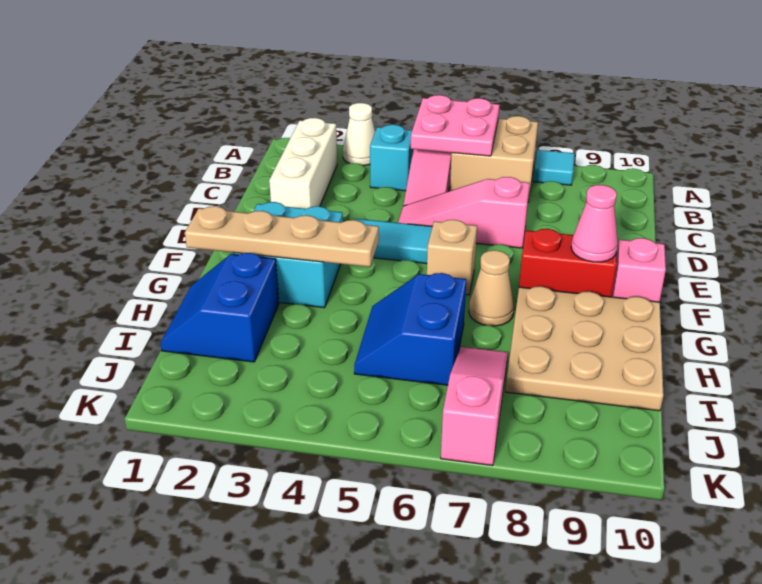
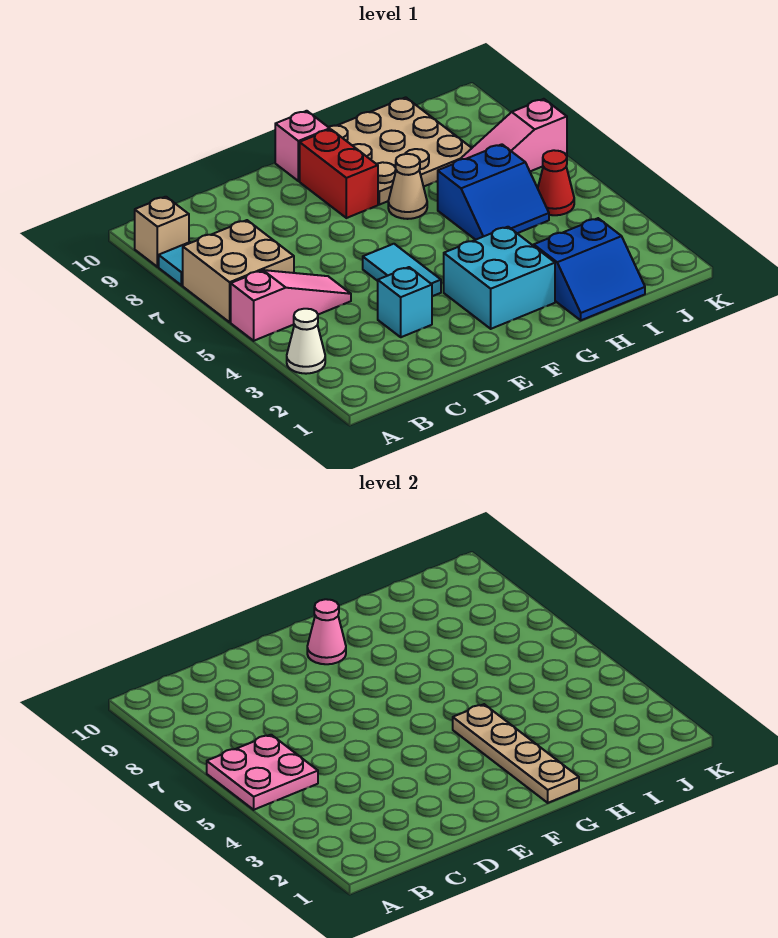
white brick B2:D2 level 1 -> none
cyan brick B4 level 1 -> cyan brick D3 level 1
pink slope D5:D7 level 1 top 7 -> none
tan brick F6 level 1 -> tan brick A9 level 1
none -> red cone J5 level 1

